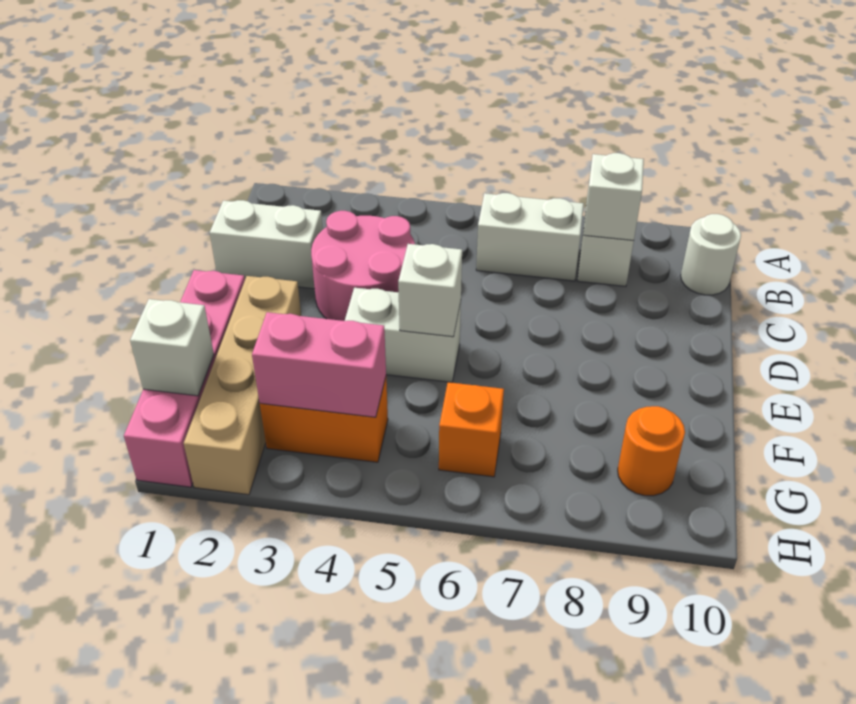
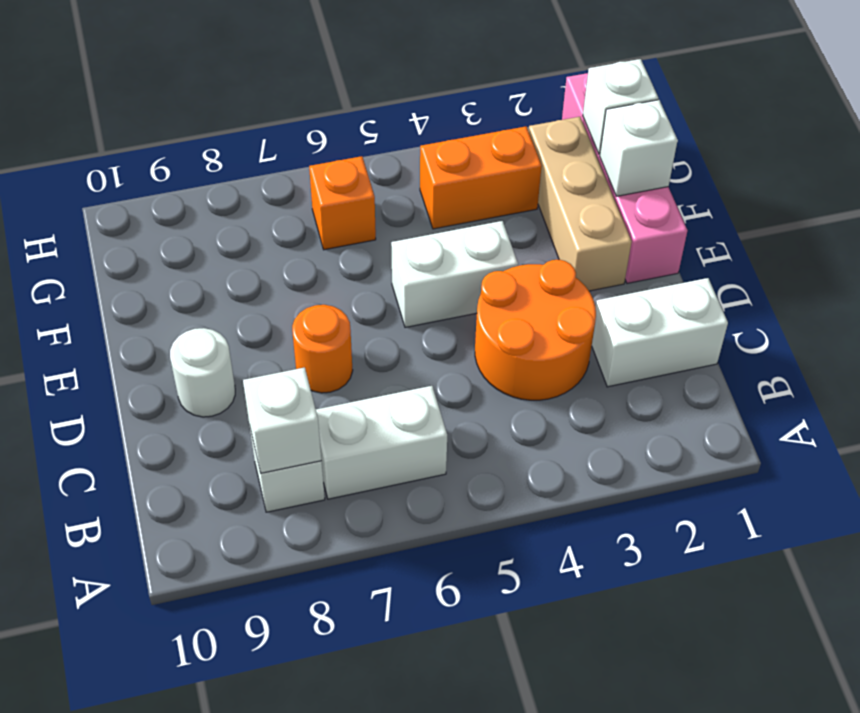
white round brick B10 level 1 -> white round brick D9 level 1
pink round brick C3:D4 level 1 -> orange round brick C3:D4 level 1
tan brick E2:H2 level 1 -> tan brick E2:G2 level 1
white brick E5 level 2 -> white brick F1 level 2
pink brick G3:G4 level 2 -> none
orange round brick G9 level 1 -> orange round brick D7 level 1

